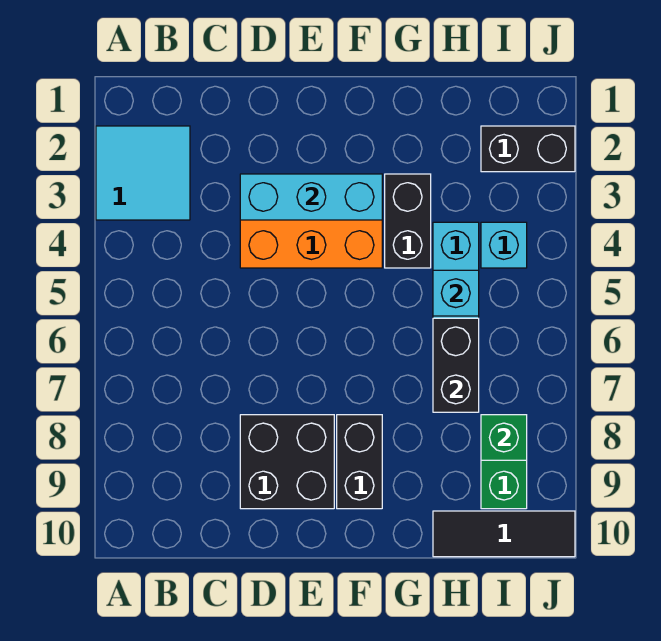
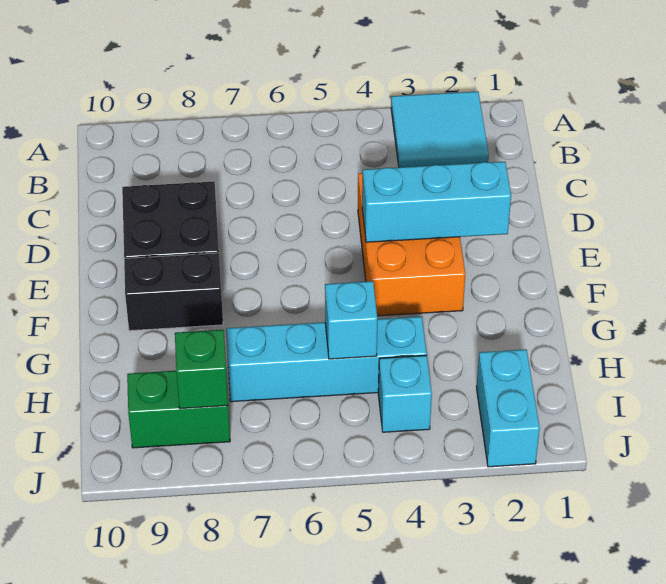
cyan brick D3:F3 level 2 -> cyan brick E2:E4 level 2
black brick G3:G4 level 1 -> none
black brick H6:H7 level 2 -> none
black tile H10:J10 level 1 -> none
black brick I2:J2 level 1 -> cyan brick I2:J2 level 1

